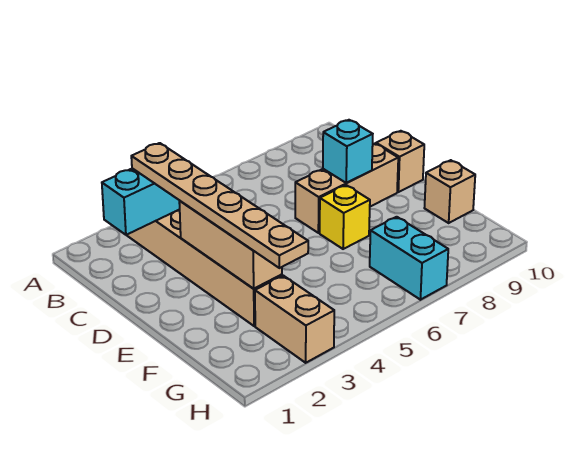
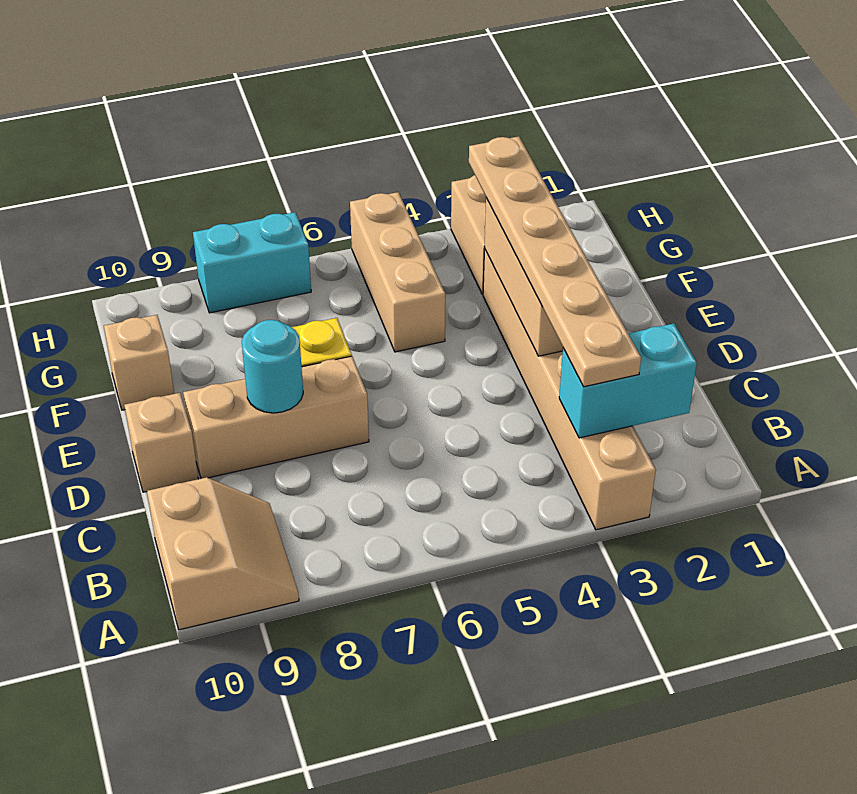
none -> tan slope A9:B10 level 1 top 10
cyan brick D8 level 2 -> cyan round brick D8 level 2
none -> tan brick F5:H5 level 1
cyan brick G7:H7 level 1 -> cyan brick H7:H8 level 1

